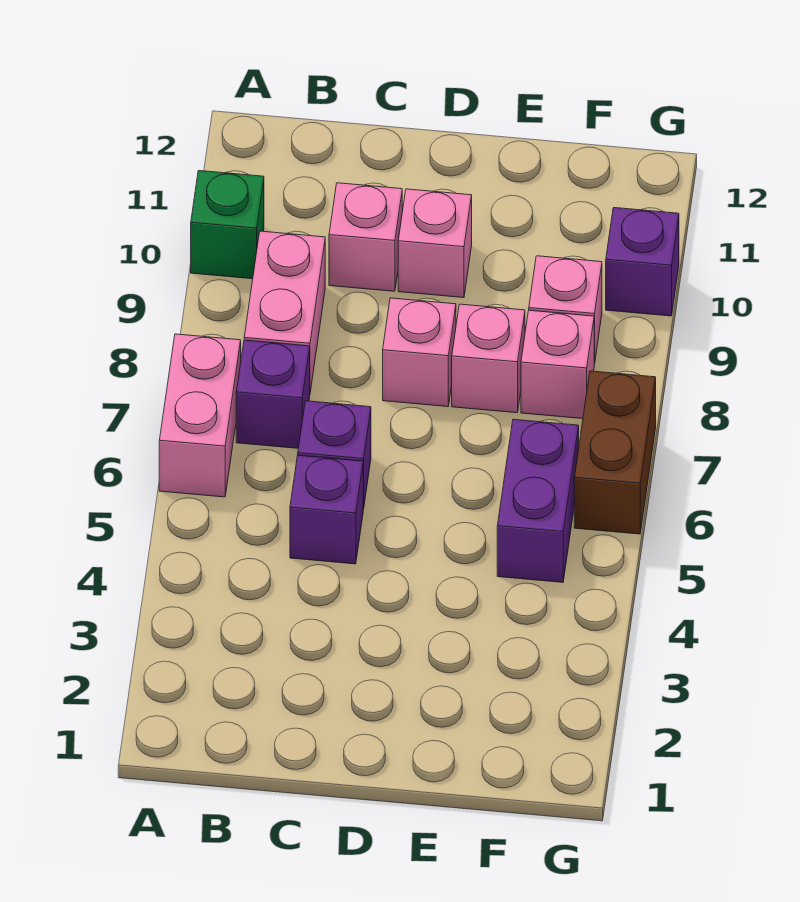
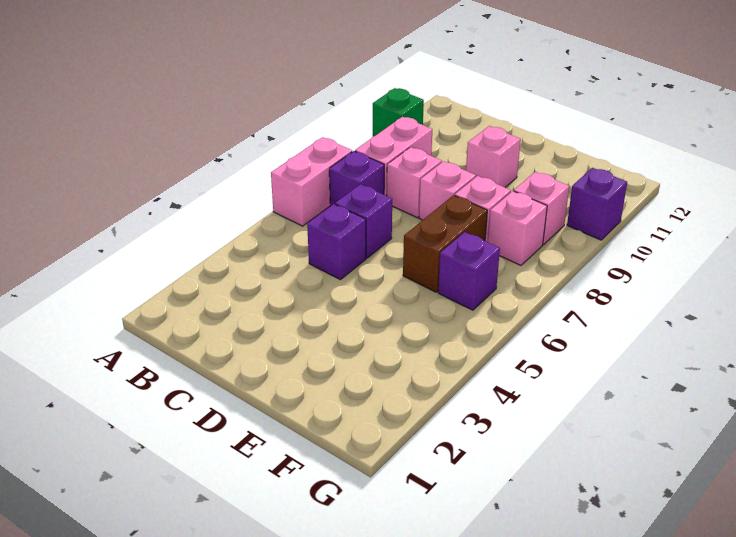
pink brick C10 level 1 -> pink brick C8 level 1
purple brick F5:F6 level 1 -> purple brick F6 level 1
brown brick G6:G7 level 1 -> brown brick E6:E7 level 1

